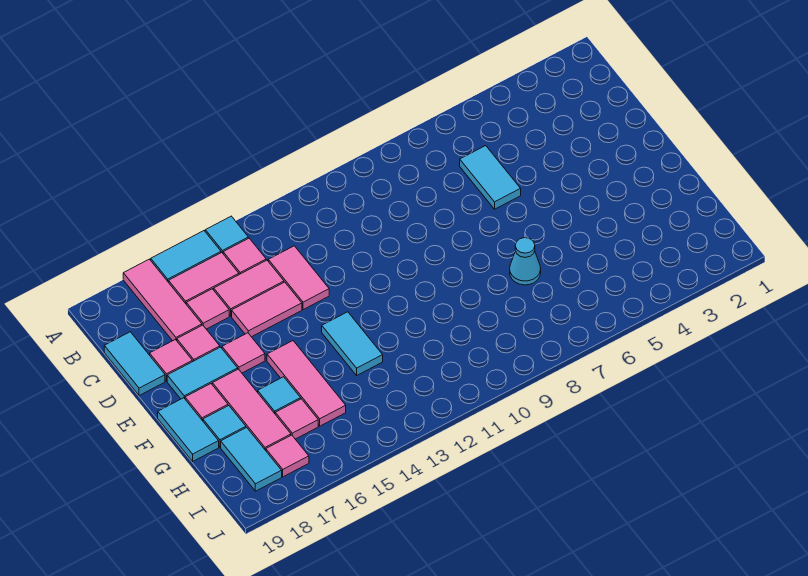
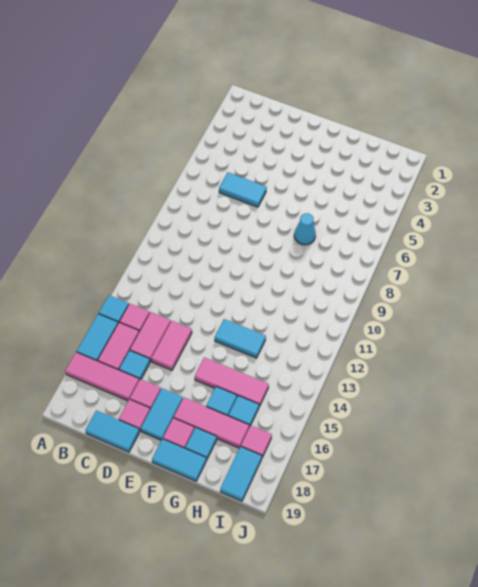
pink tile C13:D13 level 1 -> none
pink tile C16 level 1 -> cyan tile C16 level 1
pink tile E16 level 1 -> none
pink tile H16 level 1 -> cyan tile H16 level 1
cyan tile H18:I18 level 1 -> cyan tile I18:I19 level 1

